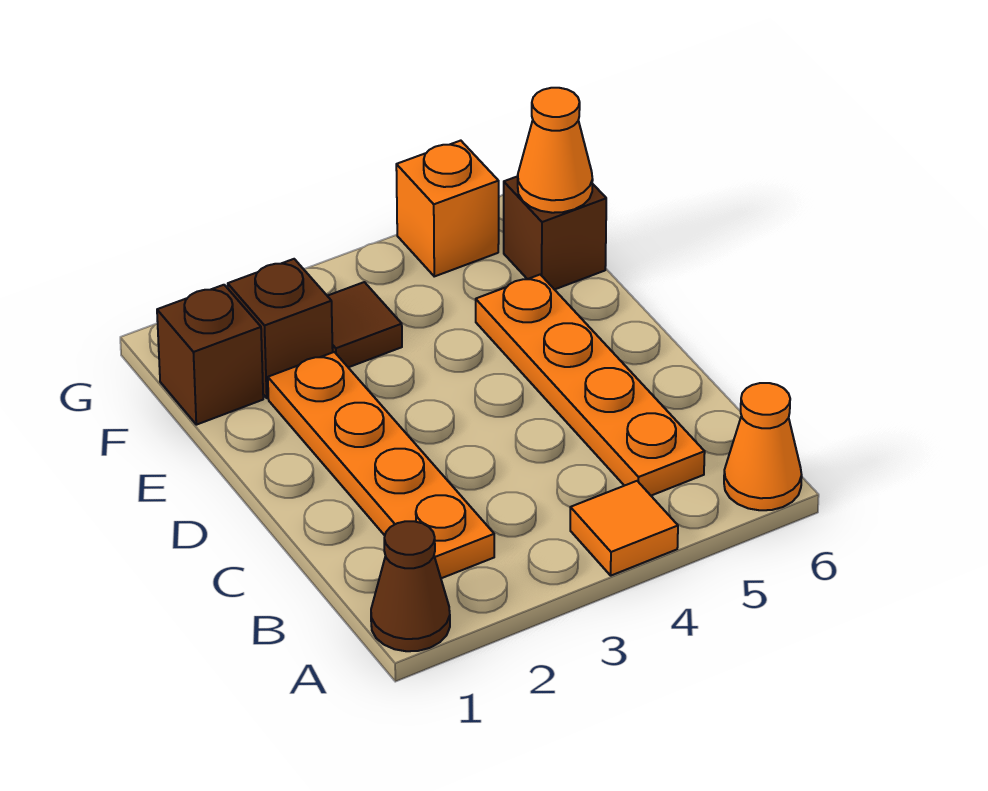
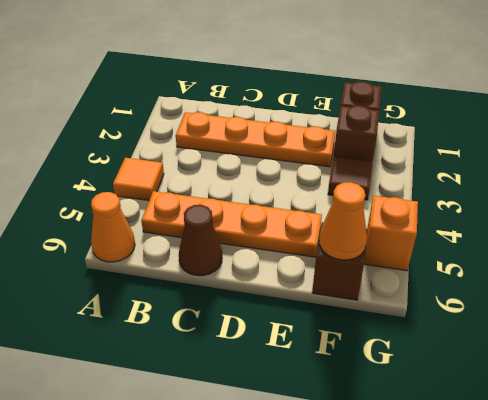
brown cone A1 level 1 -> brown cone C6 level 1

